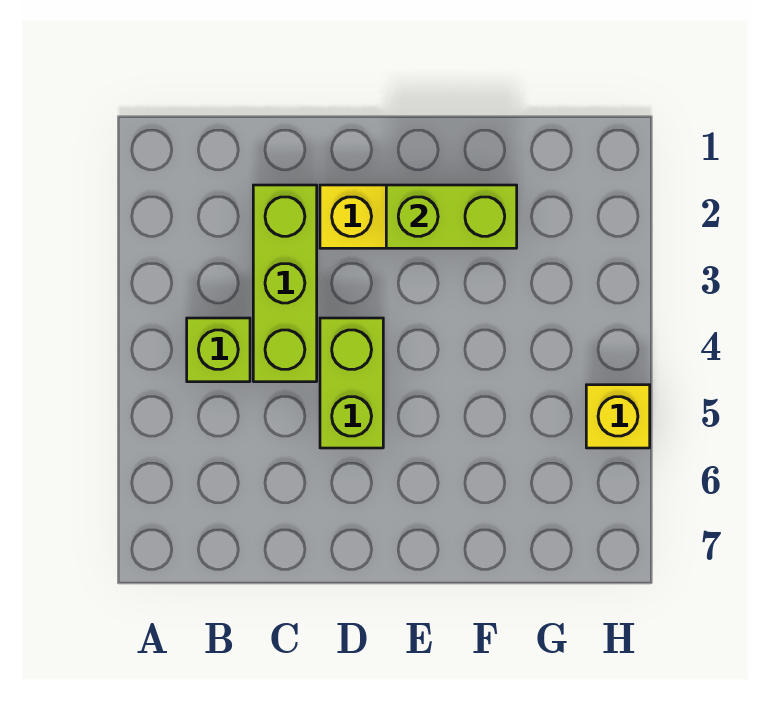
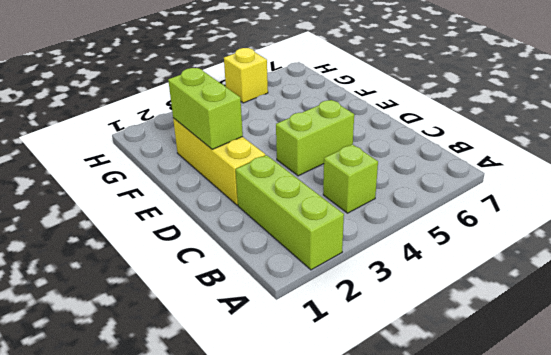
lime brick C2:C4 level 1 -> lime brick A2:C2 level 1

